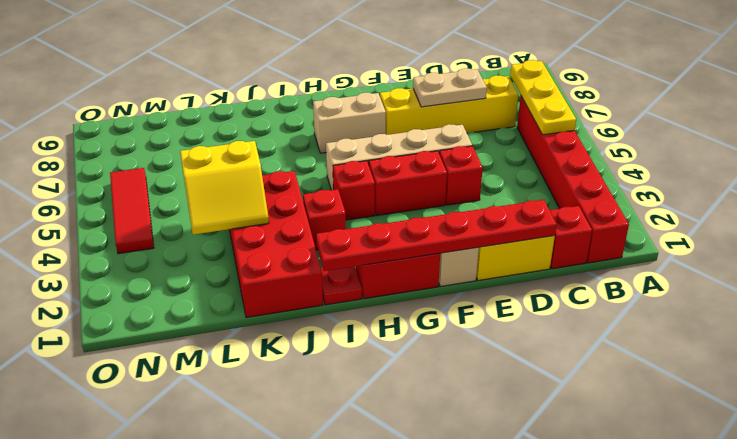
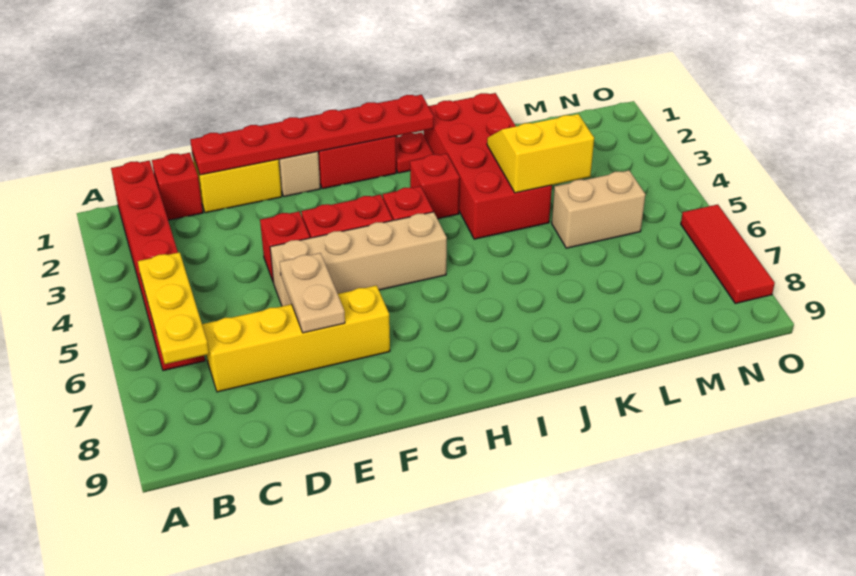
tan plate D7:E7 level 2 -> tan plate E6:E7 level 2
tan brick G7:H7 level 1 -> tan brick L5:M5 level 1
red tile N4:N6 level 1 -> red tile O6:O8 level 1

